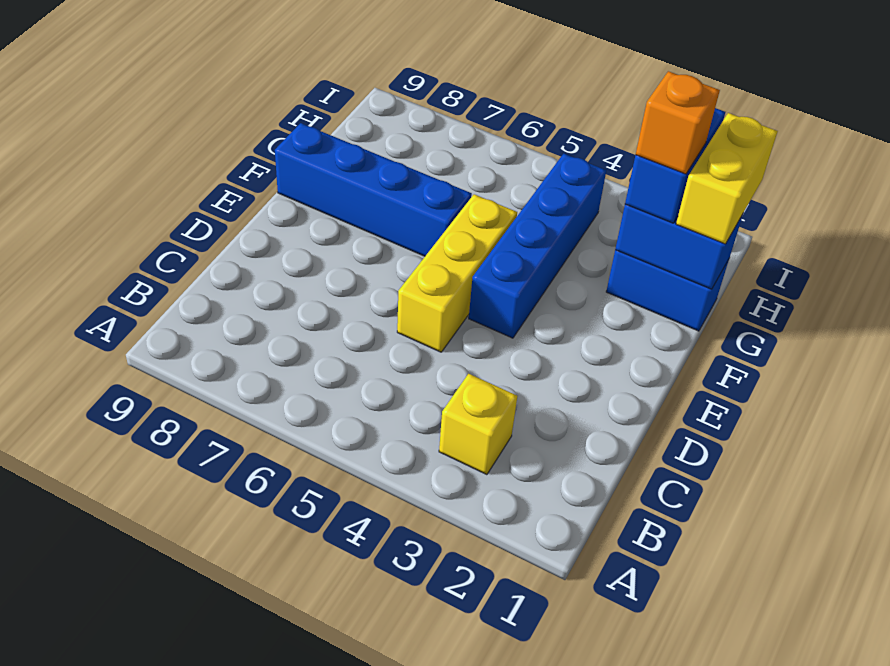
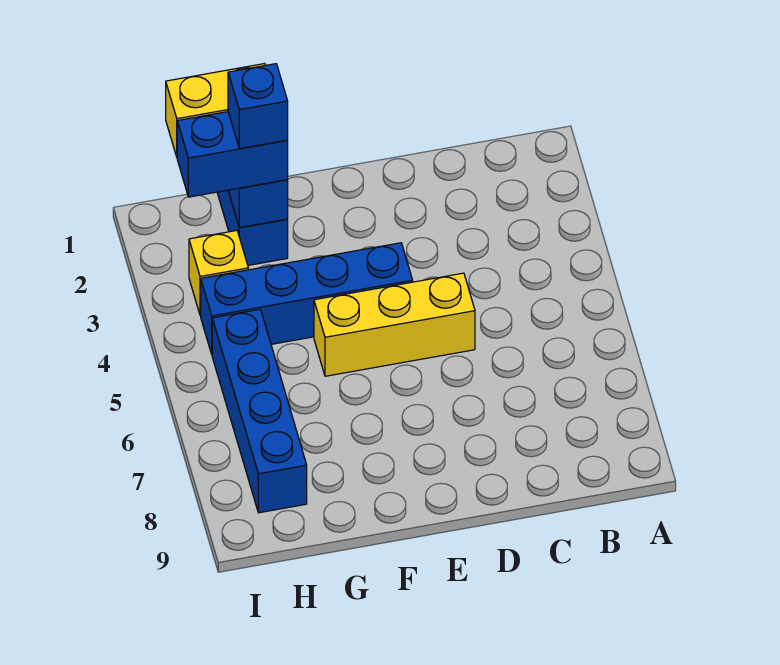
yellow brick B3 level 1 -> yellow brick H3 level 1
blue brick F6:F9 level 1 -> blue brick H5:H8 level 1
orange brick G2 level 4 -> blue brick G2 level 4

